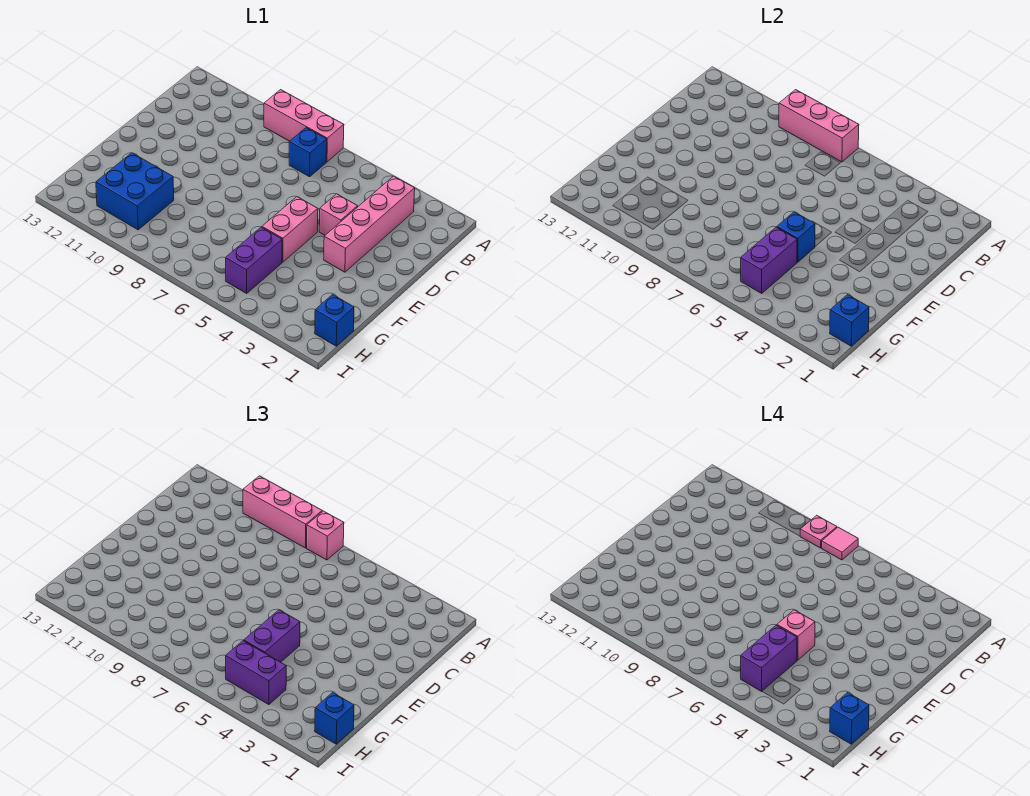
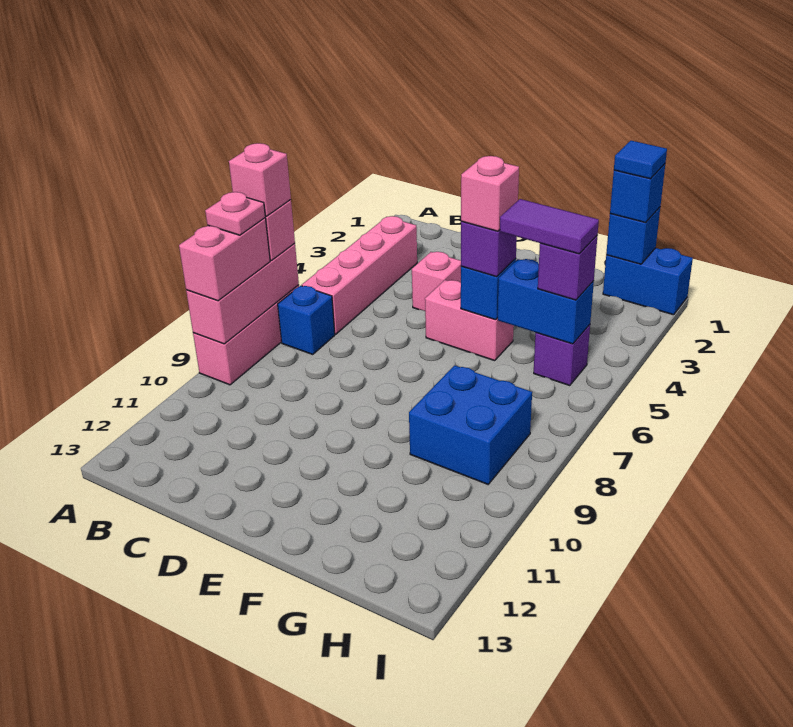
pink tile A7 level 4 -> pink brick A7 level 4
pink brick A8:A10 level 3 -> pink brick A8:A9 level 3
pink brick B3:E3 level 1 -> pink brick B3:B6 level 1
purple brick F5:G5 level 3 -> purple brick F5 level 3
purple brick G5:H5 level 1 -> purple brick H5 level 1
purple brick G5:H5 level 2 -> blue brick G5:H5 level 2
purple brick G5:H5 level 4 -> purple tile G5:H5 level 4
blue brick G10:H11 level 1 -> blue brick G8:H9 level 1
blue brick H1 level 1 -> blue brick H1:I1 level 1
blue brick H1 level 4 -> blue tile H1 level 4
purple brick H4:H5 level 3 -> purple brick H5 level 3

